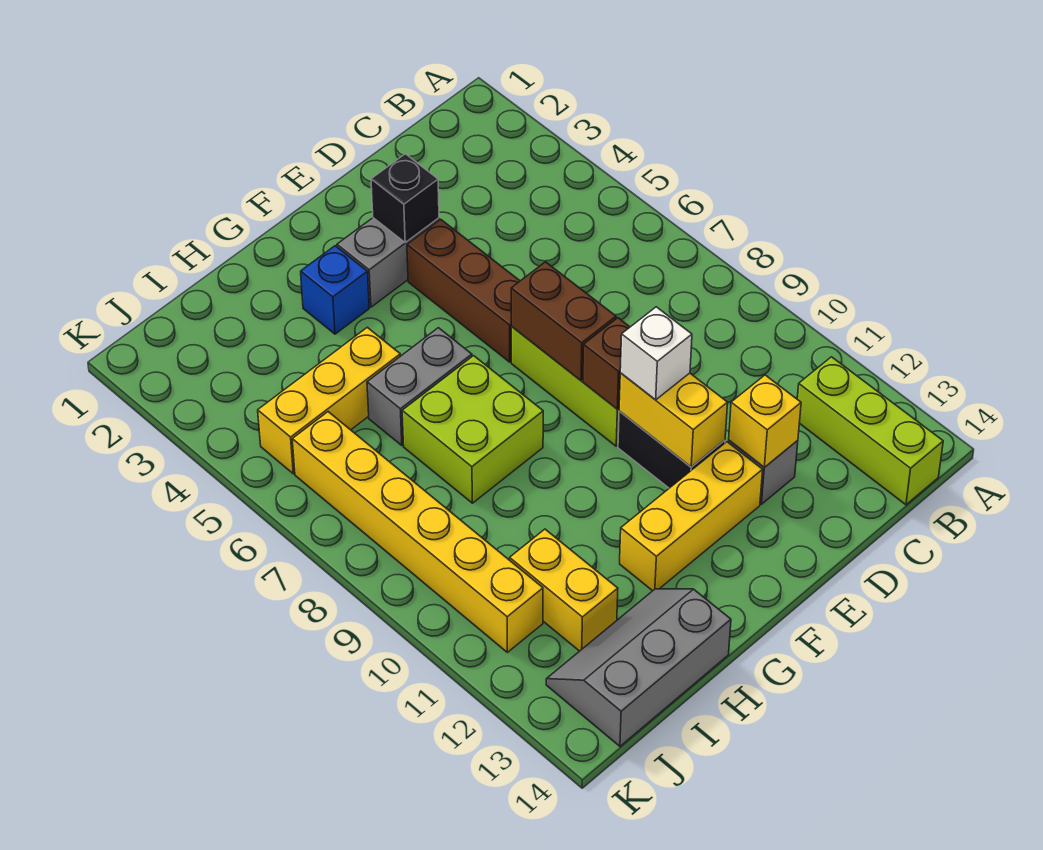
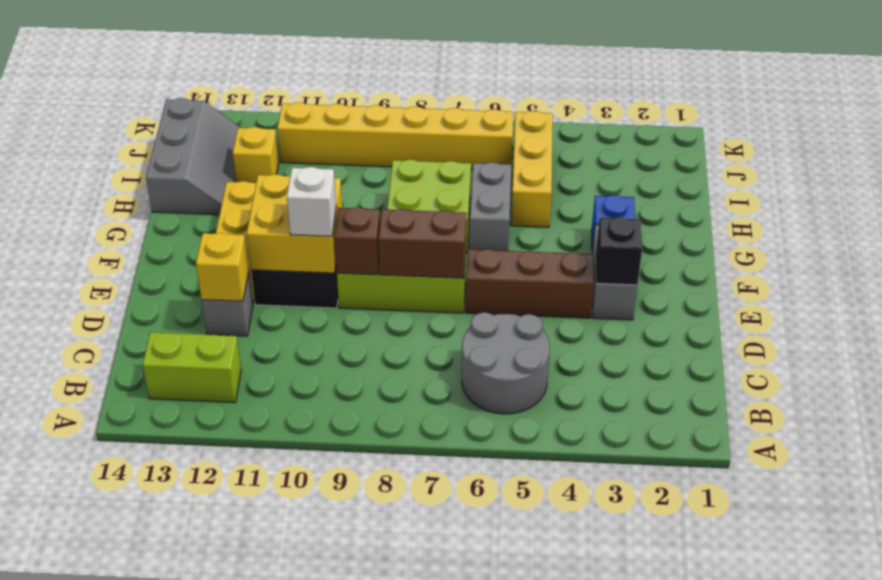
none -> grey round brick B5:C6 level 1
lime brick B12:B14 level 1 -> lime brick B12:B13 level 1
yellow brick E10:E11 level 2 -> yellow brick E10:F11 level 2
yellow brick I11:I12 level 1 -> yellow brick I12 level 1

